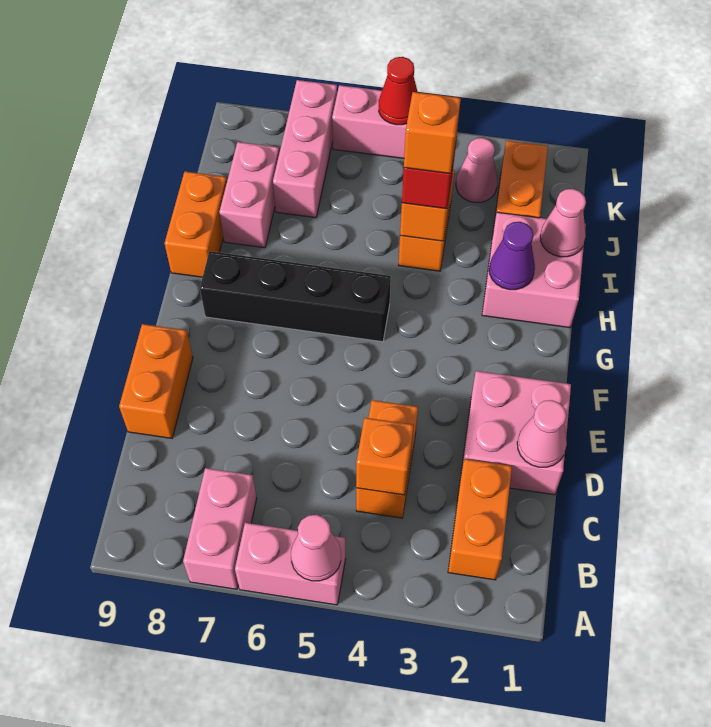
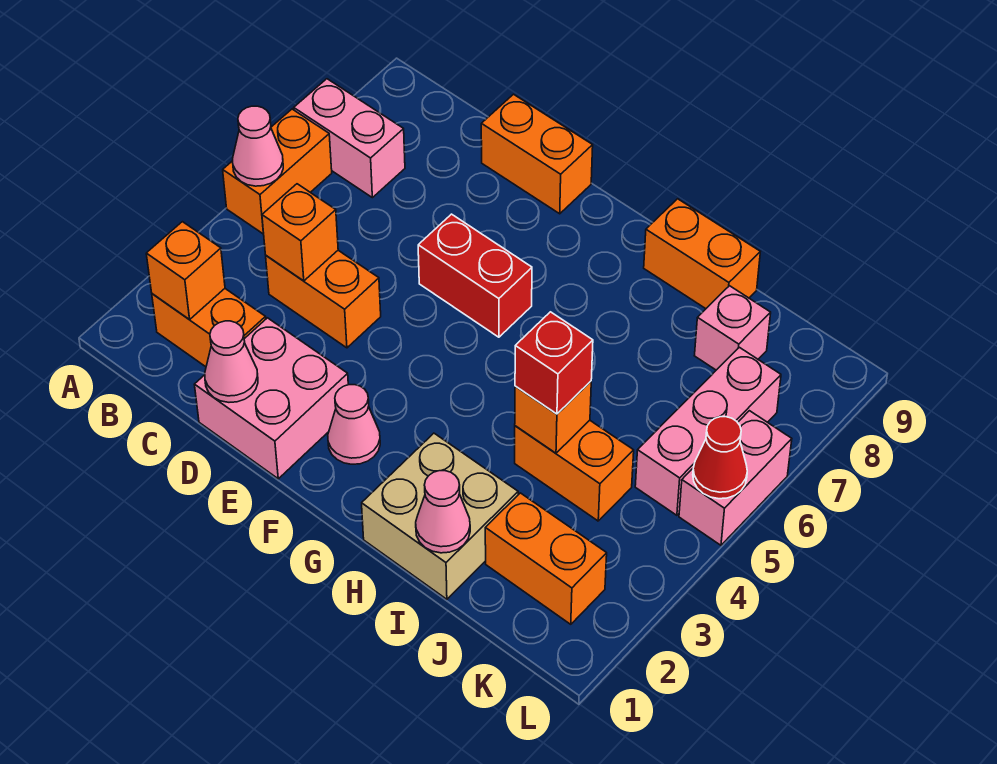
pink brick A5:A6 level 1 -> orange brick A5:A6 level 1
none -> red brick E6:F6 level 1
black brick G5:G8 level 1 -> none
pink brick H1:I2 level 1 -> tan brick H1:I2 level 1
purple cone H2 level 2 -> none
orange brick I4 level 4 -> orange brick B2 level 2
pink brick I8:J8 level 1 -> pink brick J8 level 1
pink brick J7:L7 level 1 -> pink brick K5:K7 level 1
pink cone K3 level 1 -> pink cone F2 level 1

